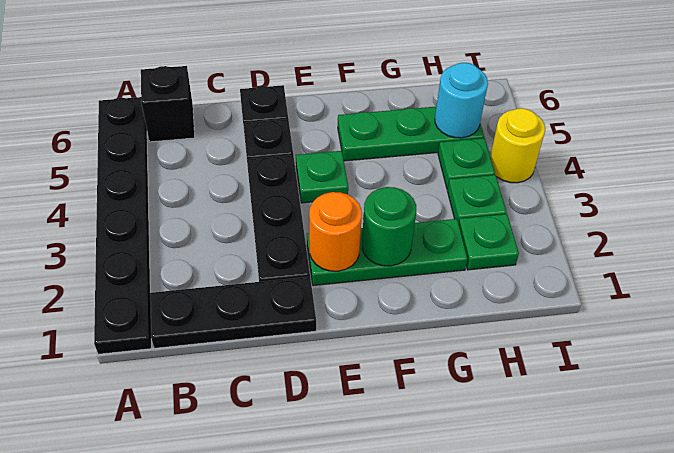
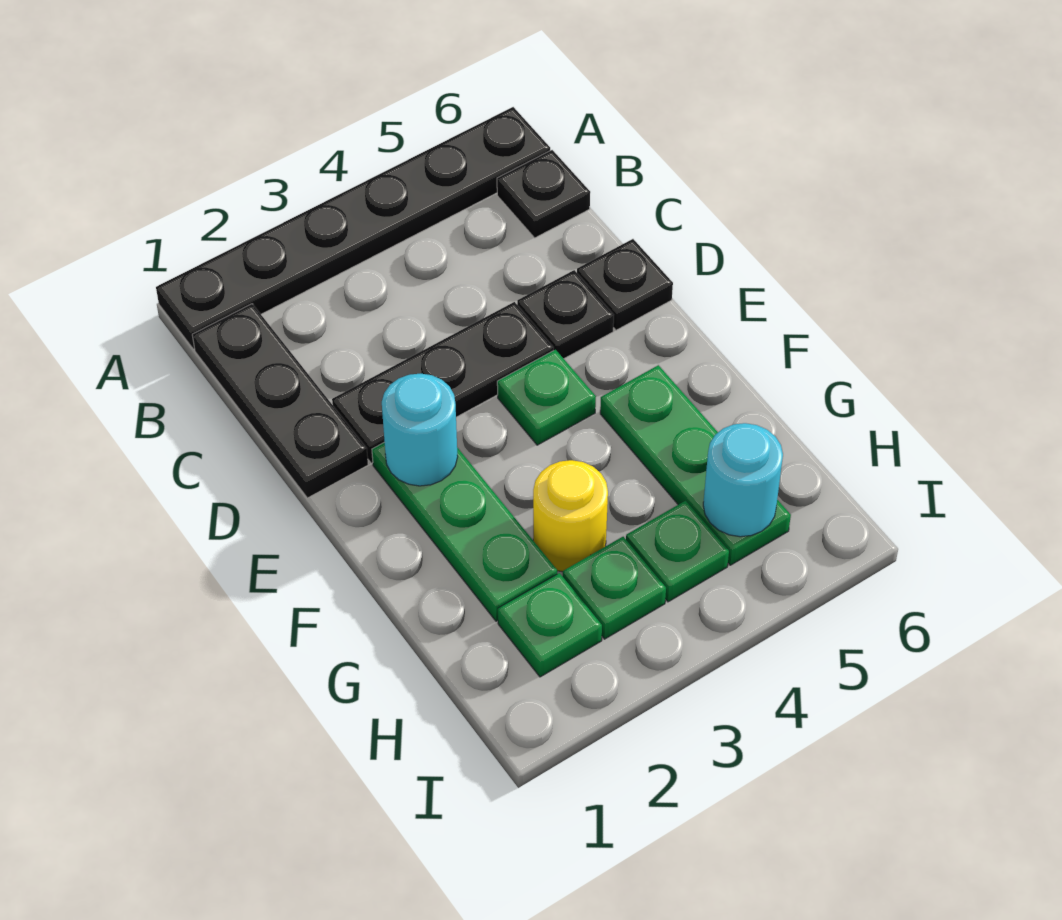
black brick B6 level 1 -> black plate B6 level 1
orange round brick E2 level 2 -> cyan round brick E2 level 2
green round brick F2 level 2 -> none
yellow round brick I4 level 1 -> yellow round brick G3 level 1

